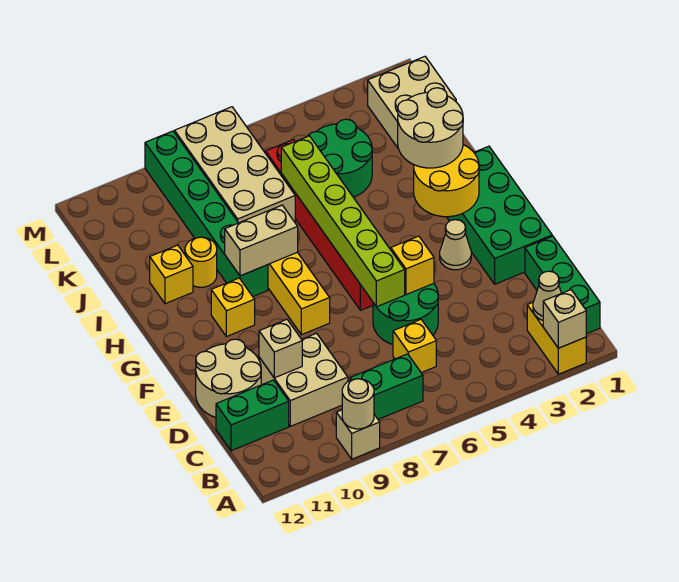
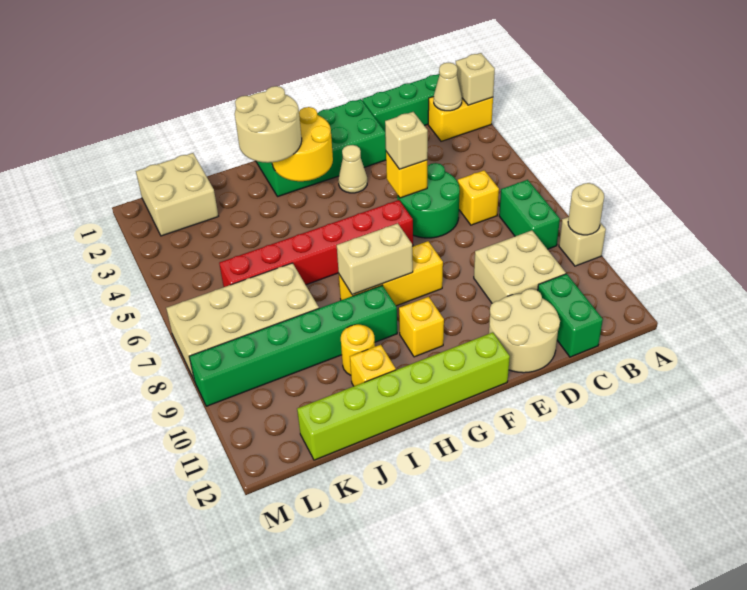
tan brick D10 level 2 -> tan brick E5 level 3
lime brick E6:J6 level 2 -> lime brick F12:K12 level 1
tan brick H8:H9 level 2 -> tan brick G8:H8 level 2
green round brick J4:K5 level 1 -> none

